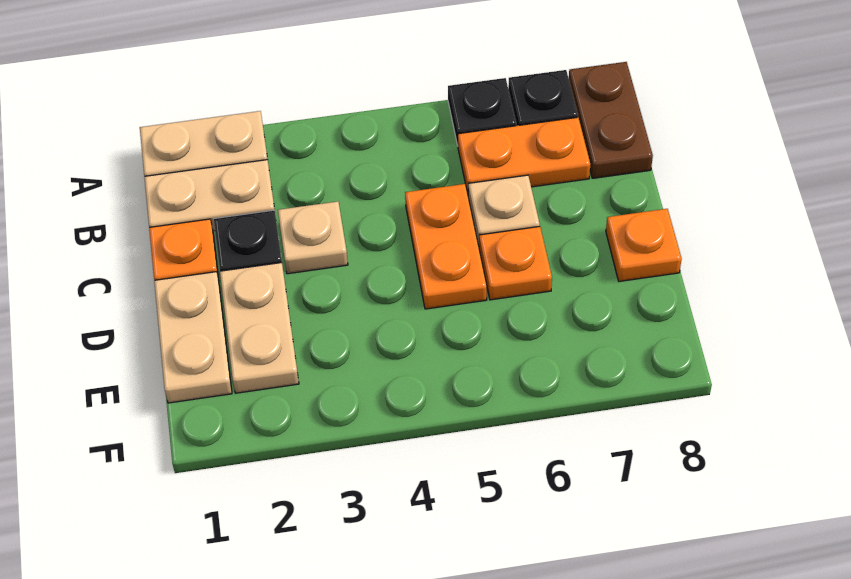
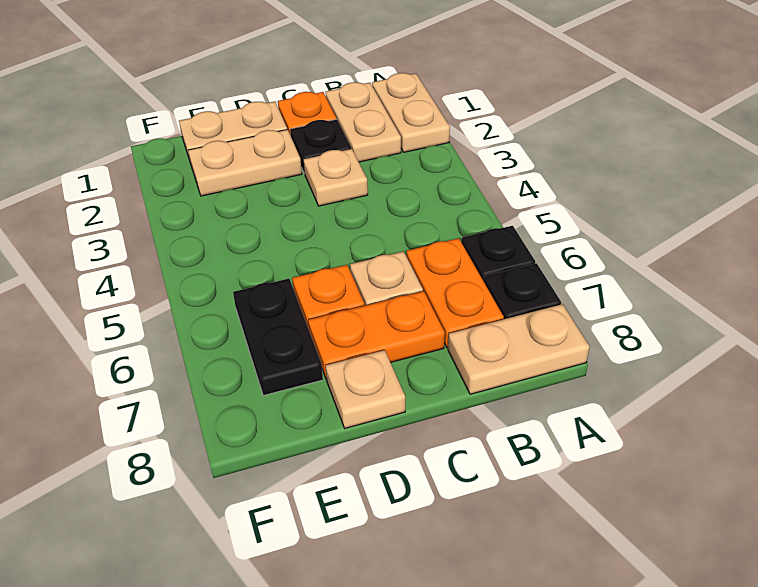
brown plate A8:B8 level 1 -> tan plate A8:B8 level 1
orange plate C5:D5 level 1 -> orange plate C7:D7 level 1
orange plate D8 level 1 -> tan plate D8 level 1
none -> black plate E6:E7 level 1

